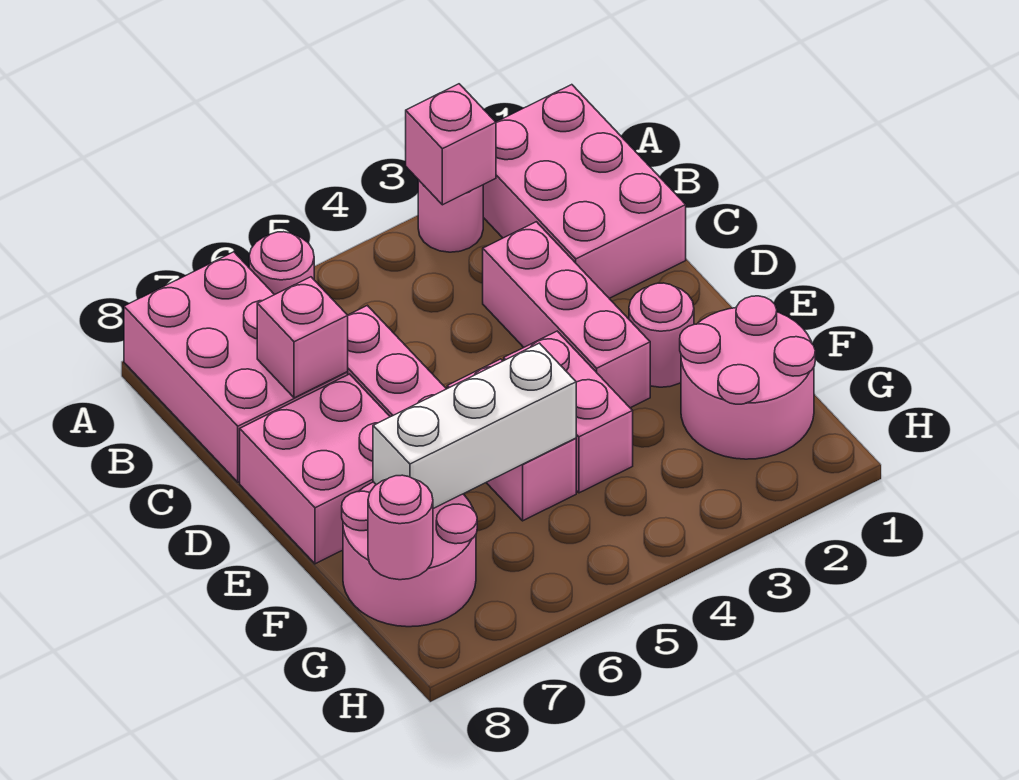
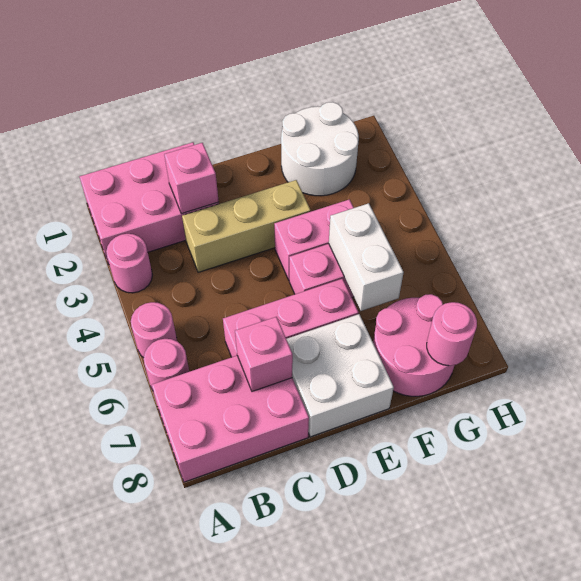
pink brick A3 level 2 -> pink brick C2 level 2
pink brick C3:E3 level 1 -> tan brick C3:E3 level 1
pink brick D7:E8 level 1 -> white brick D7:E8 level 1
pink round brick E2 level 1 -> pink round brick A5 level 1
pink round brick F1:G2 level 1 -> white round brick F1:G2 level 1
white brick F5:F7 level 2 -> white brick F5:F6 level 2

